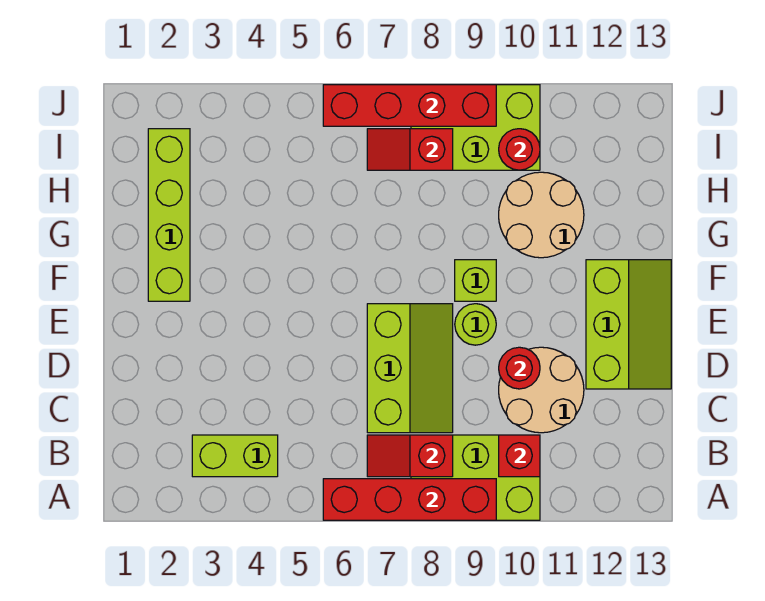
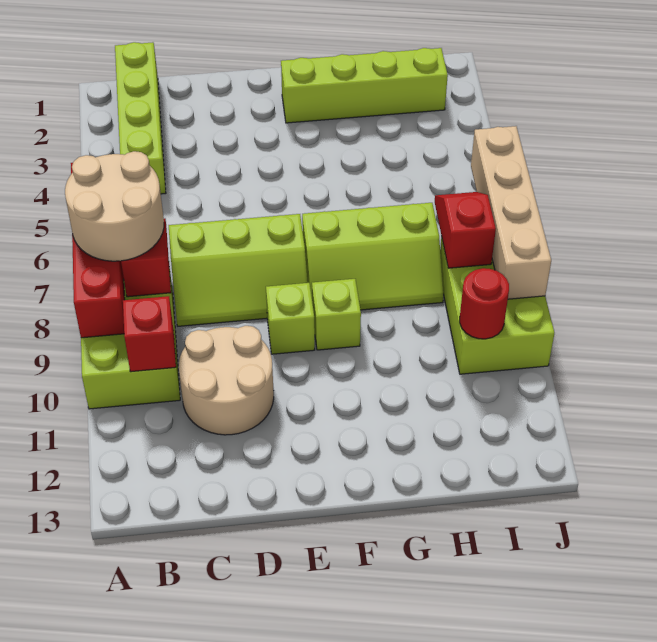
lime brick B3:B4 level 1 -> lime brick B1:B4 level 1
red round brick D10 level 2 -> none
lime slope D12:F13 level 1 top 12 -> lime slope F7:H8 level 1 top 7
lime round brick E9 level 1 -> lime brick E9 level 1
tan round brick G10:H11 level 1 -> tan round brick A7:B8 level 3
red brick J6:J9 level 2 -> tan brick J6:J9 level 2

